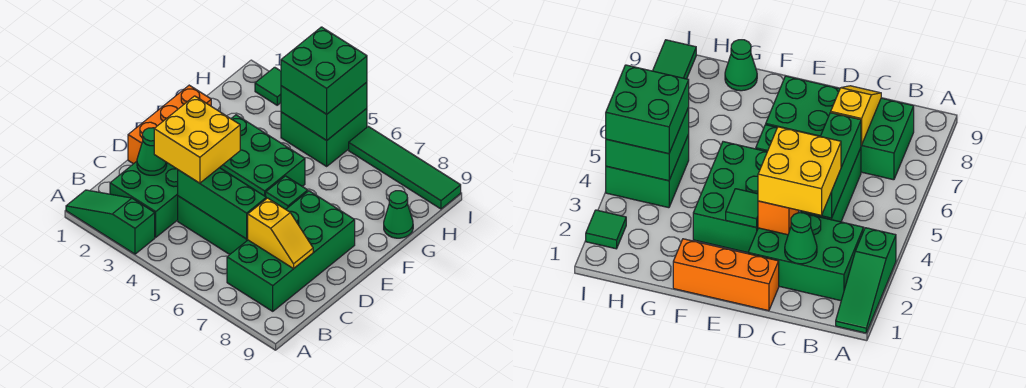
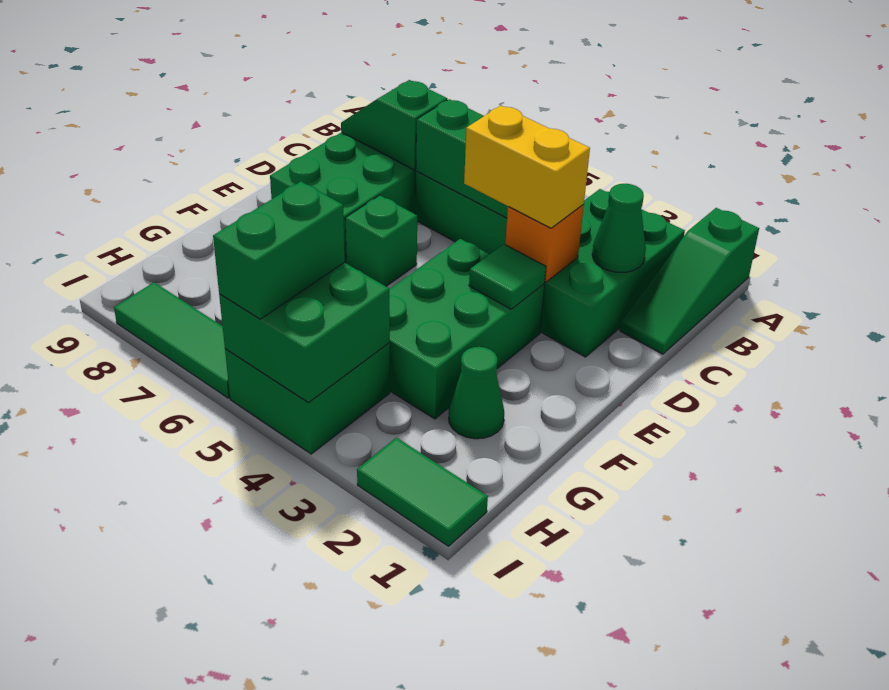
green slope A1:A3 level 1 top 3 -> green slope A1:C1 level 1 top A
yellow brick C3:D4 level 3 -> yellow brick D3:D4 level 3
yellow slope C7:C8 level 2 top 7 -> green slope C7:C8 level 2 top 7
orange brick D1:F1 level 1 -> none
green brick E3:F5 level 1 -> green brick E3:G4 level 1
green cone G9 level 1 -> green cone G2 level 1
green brick H4:I5 level 3 -> green brick H5:I5 level 3
green tile I2 level 1 -> green tile I1:I2 level 1
green tile I6:I9 level 1 -> green tile I6:I8 level 1

